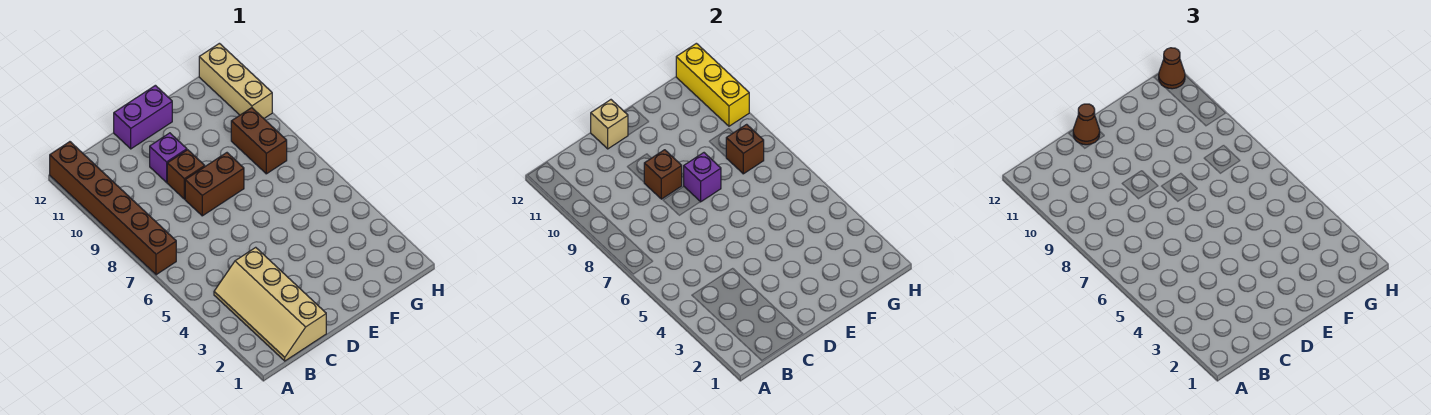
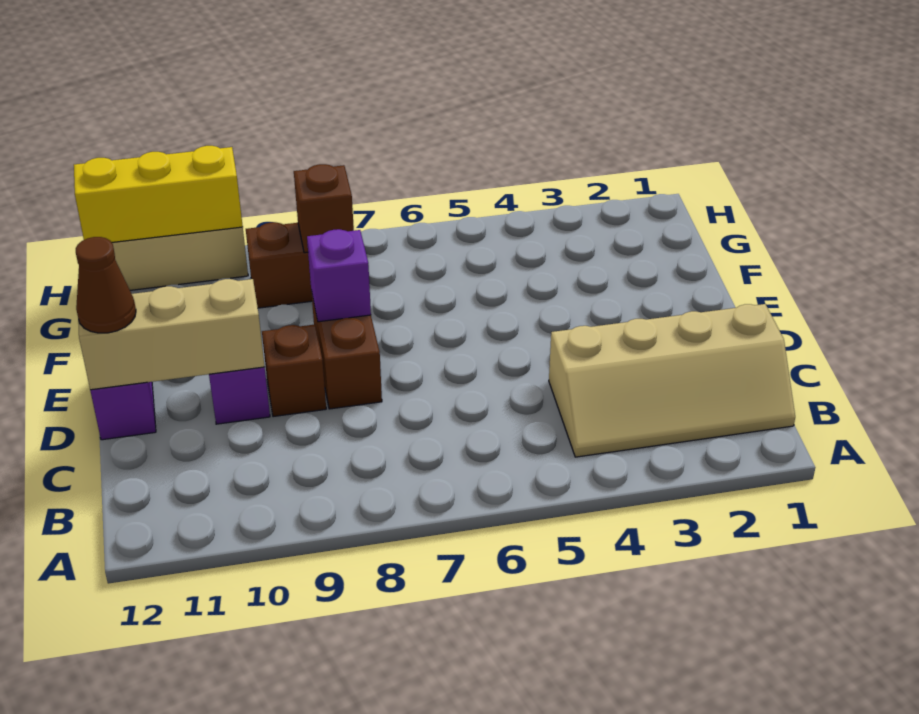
brown brick A7:A12 level 1 -> none
brown brick D9 level 2 -> none
tan brick D12 level 2 -> tan brick D10:D12 level 2
brown cone H12 level 3 -> none

